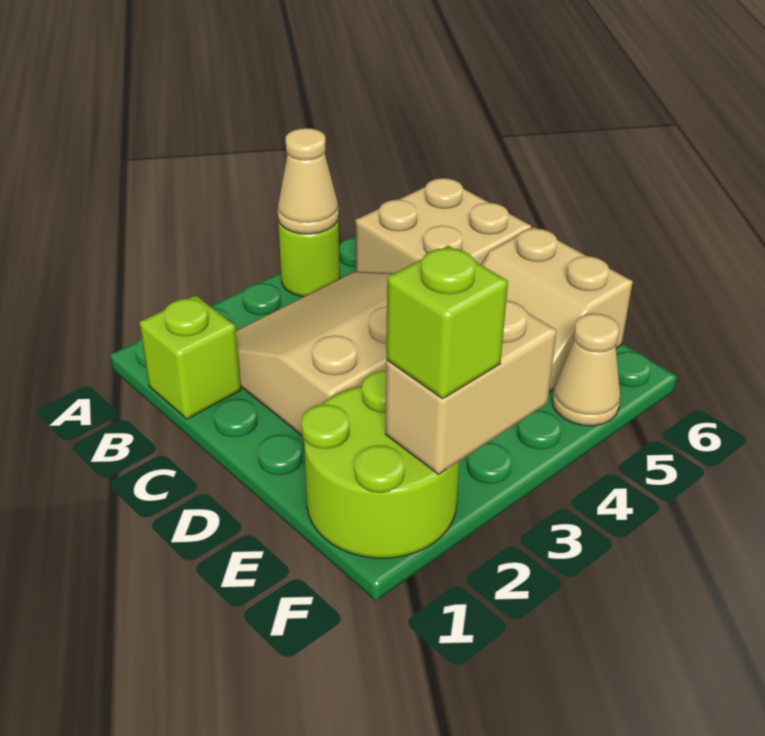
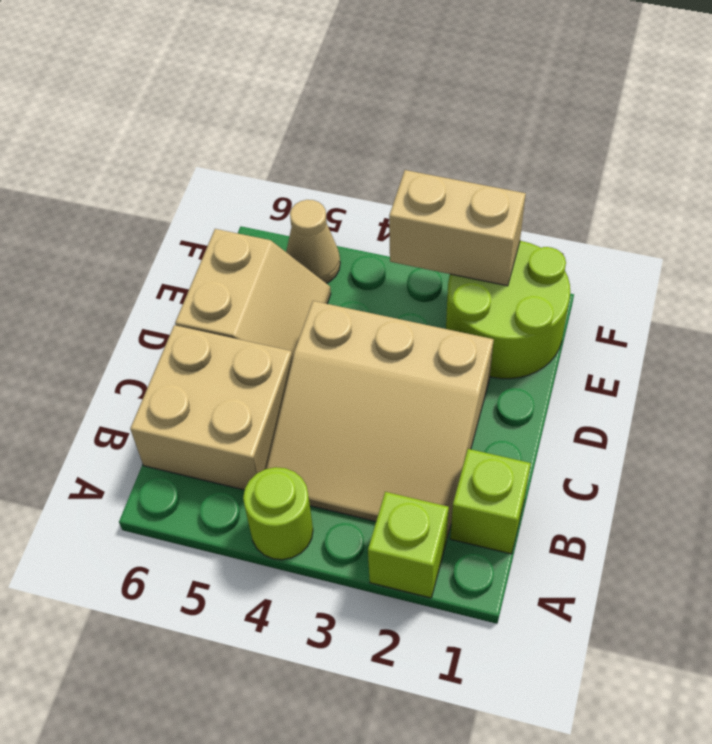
tan cone A4 level 2 -> none
lime brick F2 level 3 -> lime brick A2 level 1

